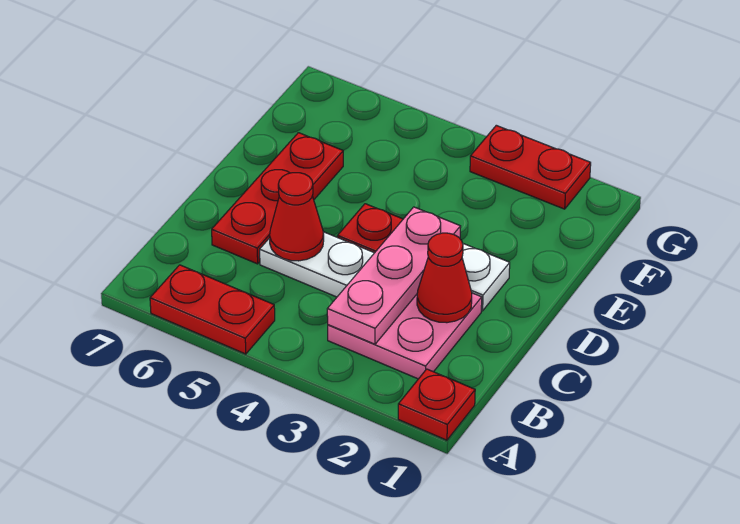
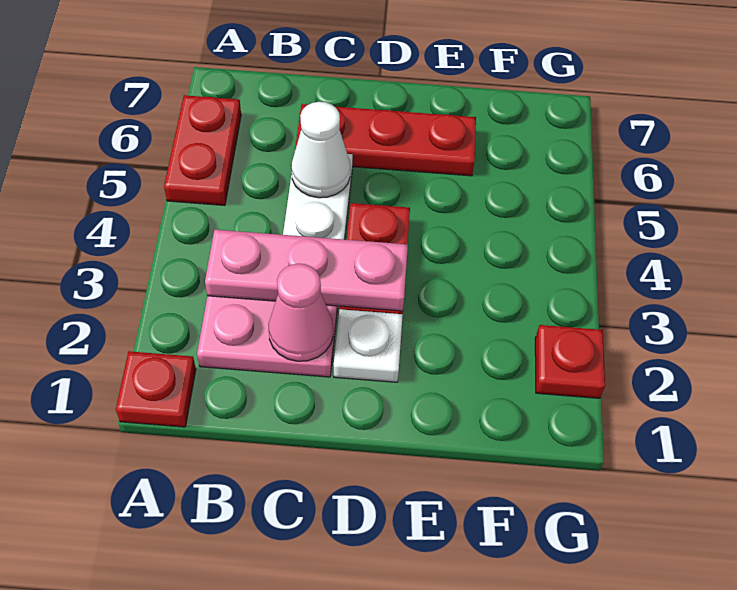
red cone C2 level 2 -> pink cone C2 level 2
red cone C5 level 2 -> white cone C5 level 2
red plate G2:G3 level 1 -> red plate G2 level 1

